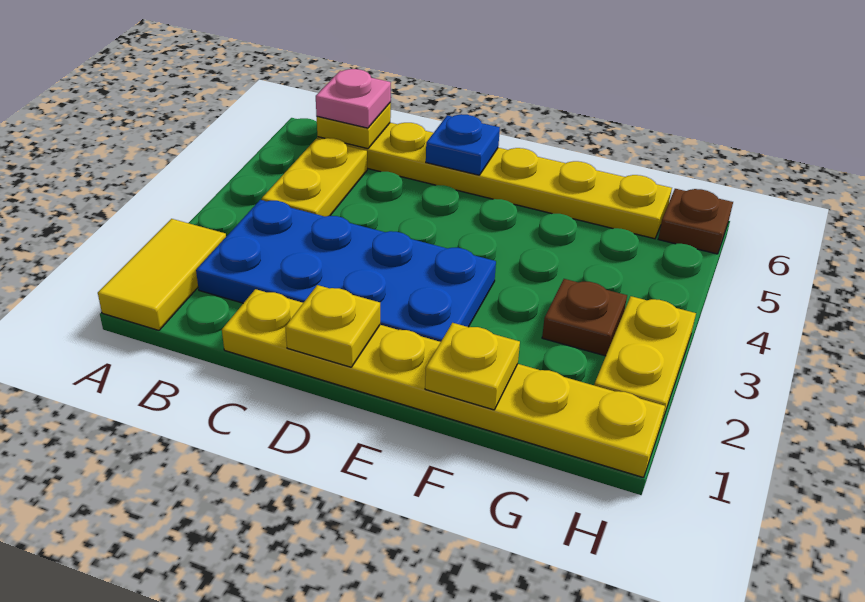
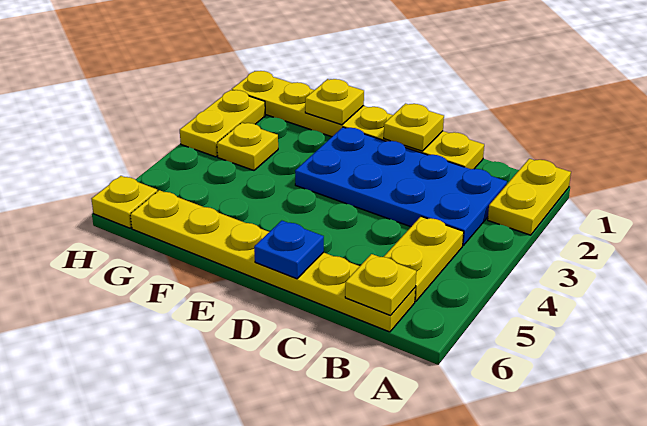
yellow tile A1:A2 level 1 -> yellow plate A1:A2 level 1
pink plate B6 level 3 -> none
brown plate G3 level 1 -> yellow plate G3 level 1
brown plate H6 level 1 -> yellow plate H6 level 1

